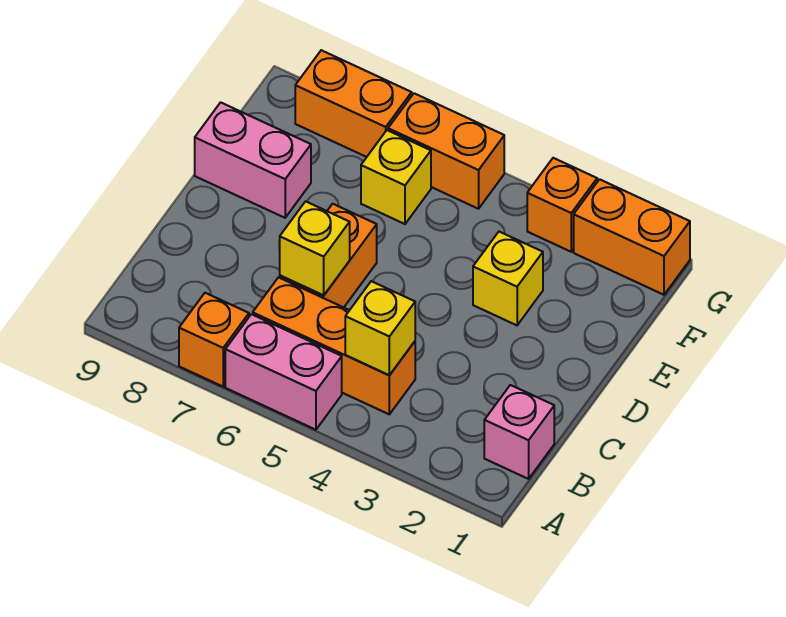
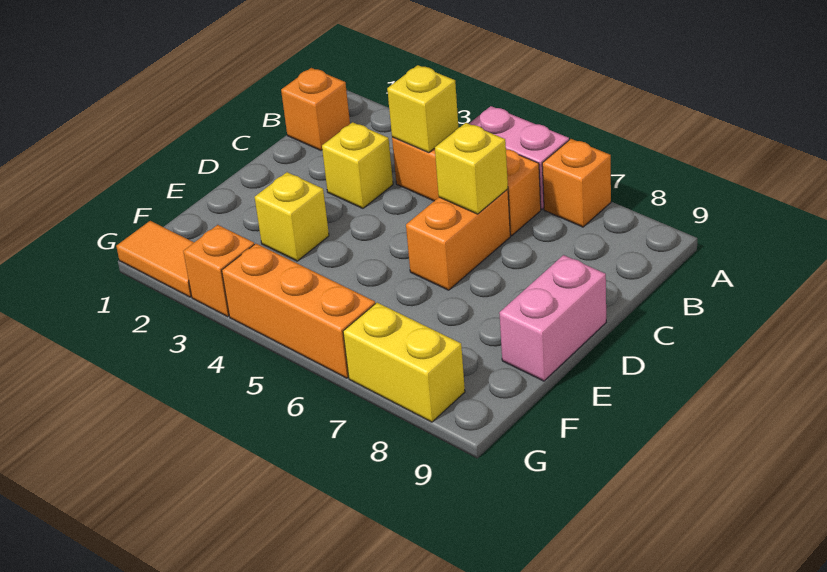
pink brick B1 level 1 -> orange brick B1 level 1
pink brick E8:E9 level 1 -> pink brick D9:E9 level 1
yellow brick F6 level 1 -> yellow brick C3 level 1
orange brick G1:G2 level 1 -> orange tile G1:G2 level 1
orange brick G5:G6 level 1 -> orange brick G4:G6 level 1
orange brick G7:G8 level 1 -> yellow brick G7:G8 level 1

